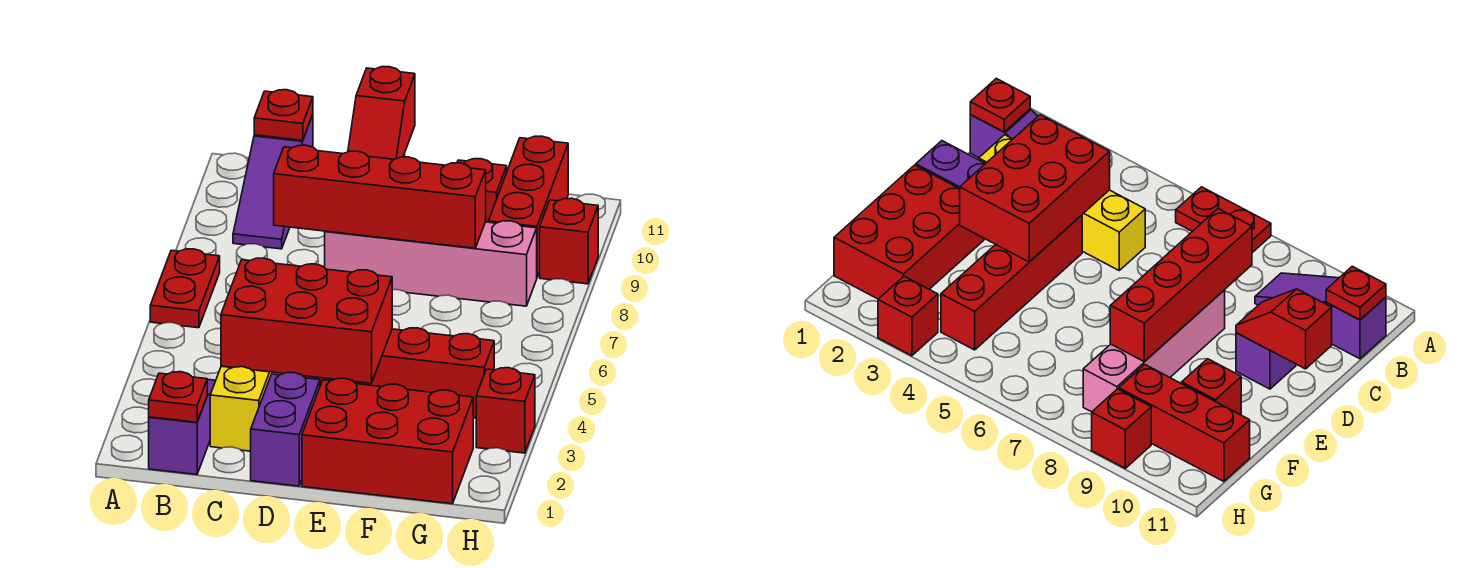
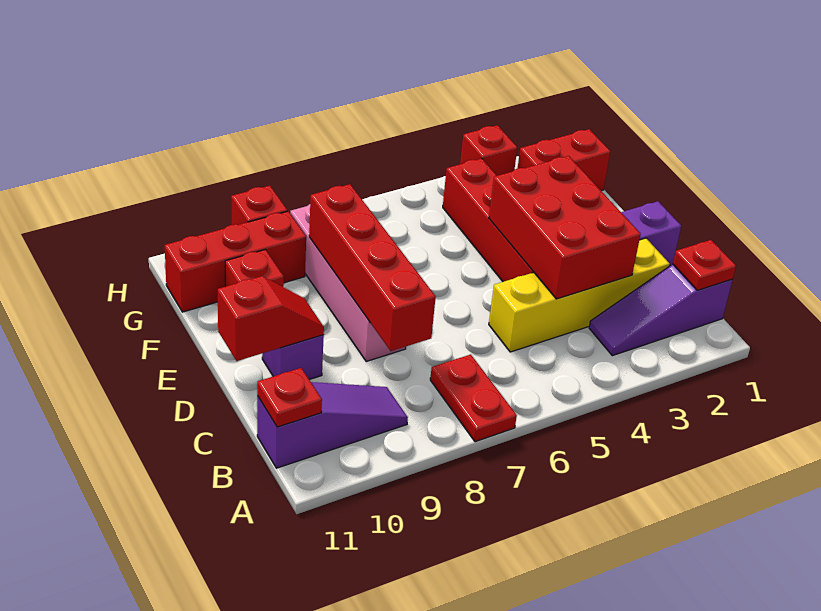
red plate A6:A7 level 1 -> red plate A7:B7 level 1
red brick E1:G2 level 1 -> red brick G1:G2 level 1

